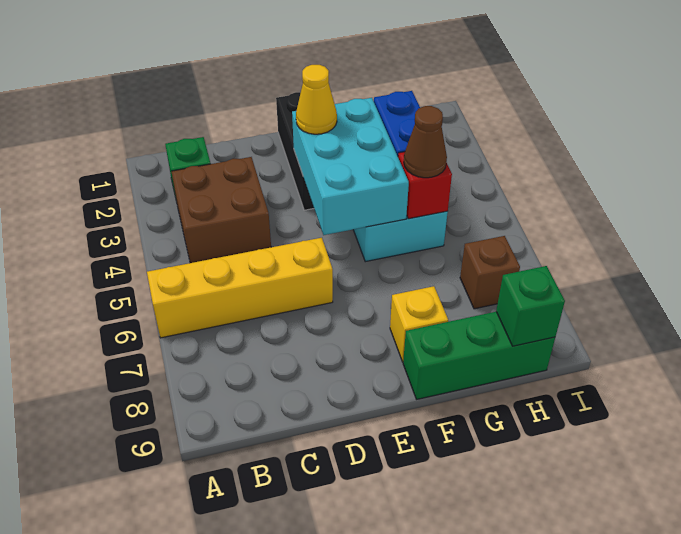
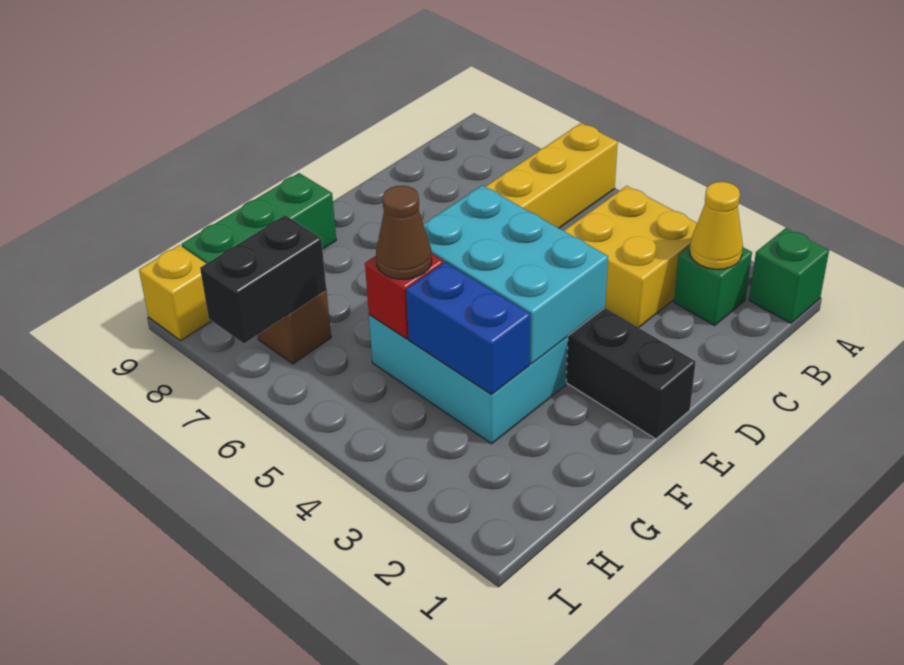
brown brick B3:C4 level 1 -> yellow brick B3:C4 level 1
yellow cone E3 level 3 -> yellow cone B2 level 2
yellow brick F8 level 1 -> yellow brick I9 level 1
none -> black brick H7:I7 level 2
green brick H9 level 2 -> green brick A1 level 1

